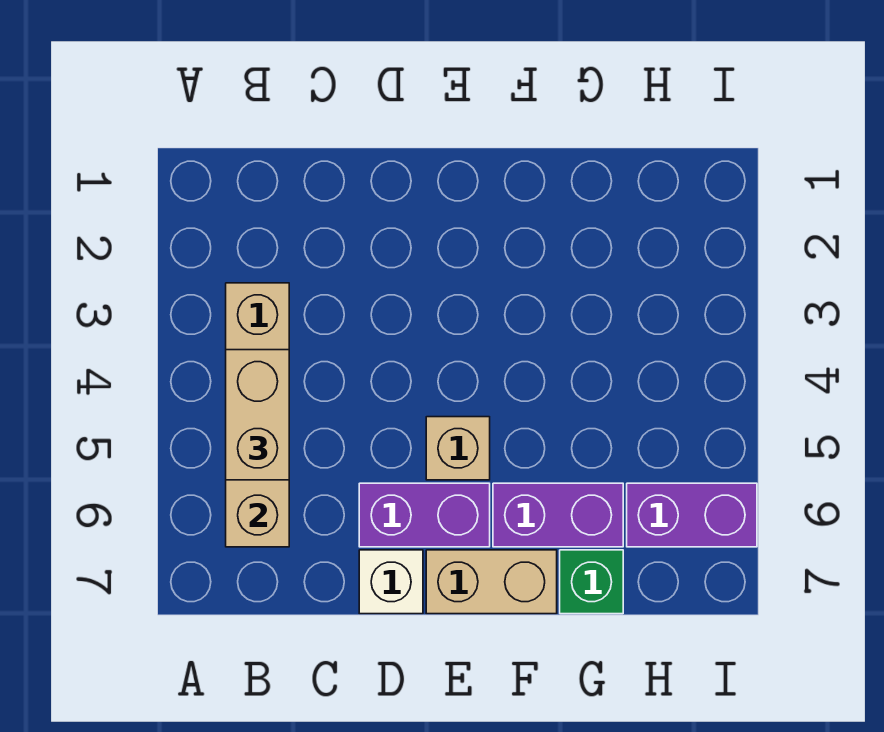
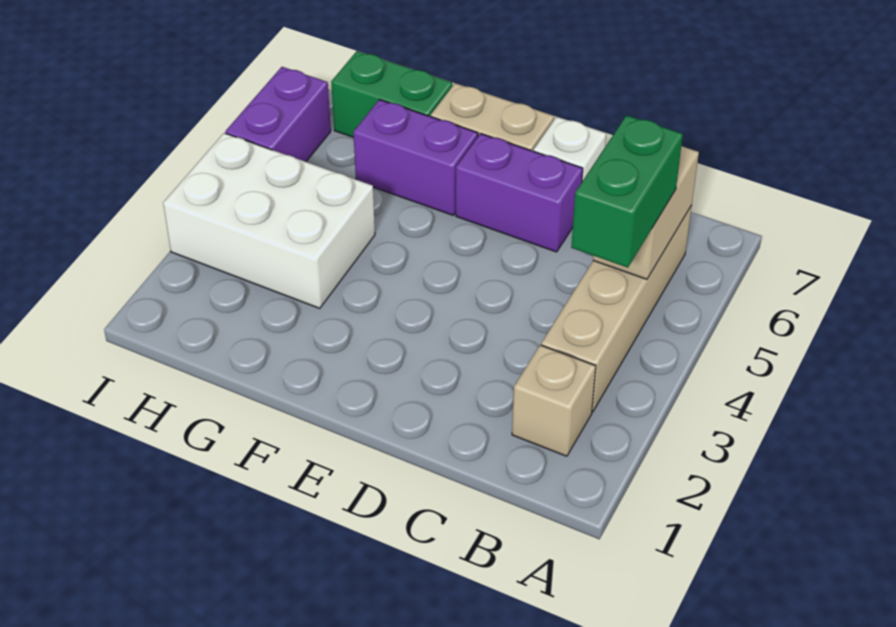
tan brick B4:B5 level 3 -> green brick B4:B5 level 3
tan brick E5 level 1 -> tan brick B2 level 1
none -> white brick G3:I4 level 1
green brick G7 level 1 -> green brick G7:H7 level 1
purple brick H6:I6 level 1 -> purple brick I5:I6 level 1

